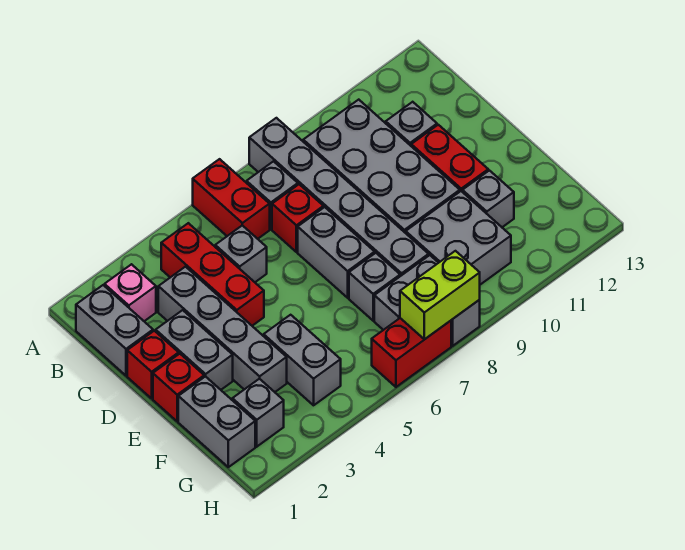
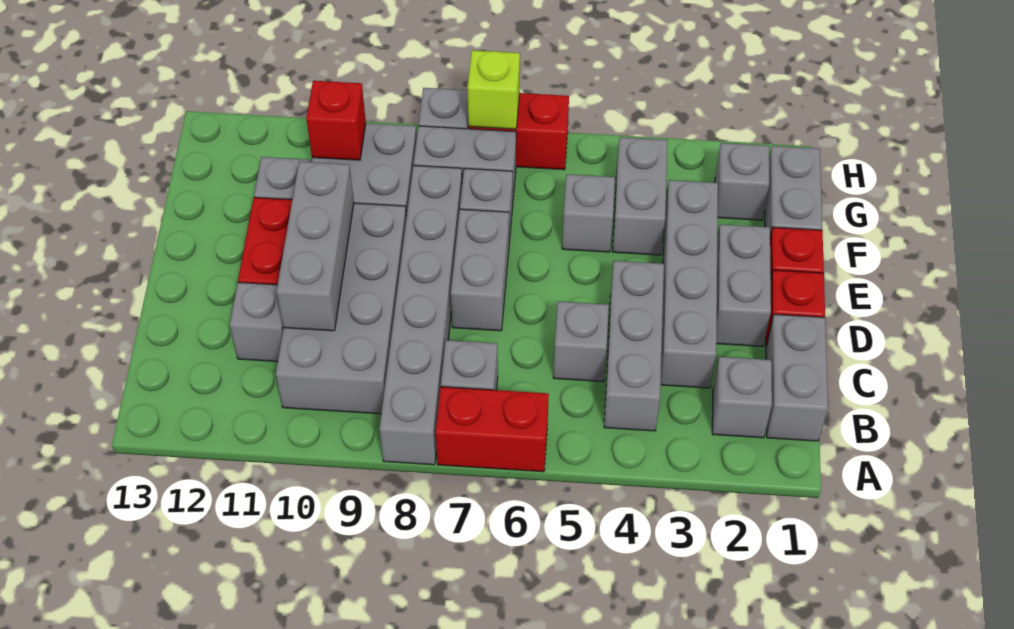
red brick A6:B6 level 1 -> red brick A6:A7 level 1
pink brick B2 level 1 -> grey brick B2 level 1
red brick B4:D4 level 1 -> grey brick B4:D4 level 1
red brick C7 level 1 -> red brick G10 level 2
none -> grey brick C10:E10 level 2
none -> grey brick F5 level 1
lime brick H7:H8 level 2 -> lime brick H7 level 2

